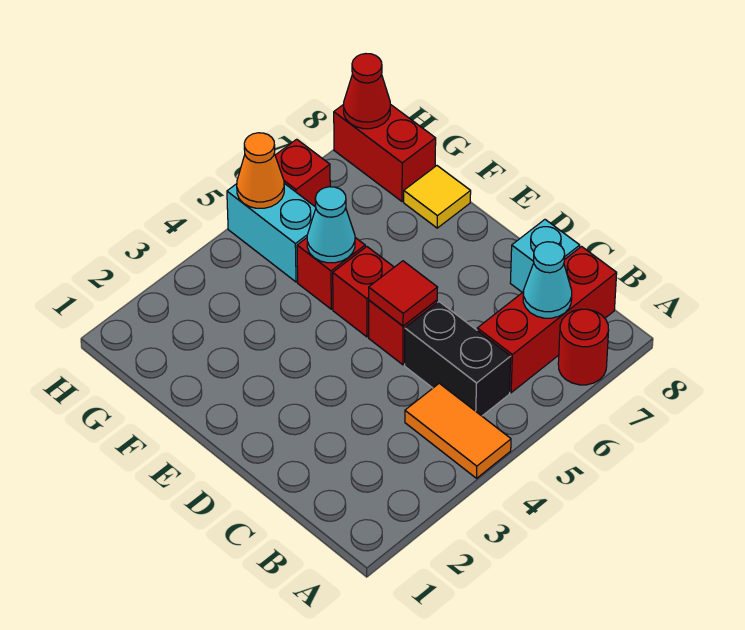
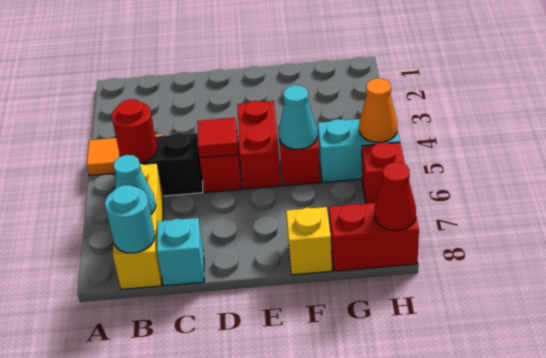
red round brick A7 level 1 -> red round brick B5 level 2
red brick B6:B8 level 1 -> yellow brick B6:B8 level 1
none -> cyan round brick B8 level 2
red brick E5 level 1 -> red brick E4:E5 level 1
yellow tile F8 level 1 -> yellow brick F8 level 1

